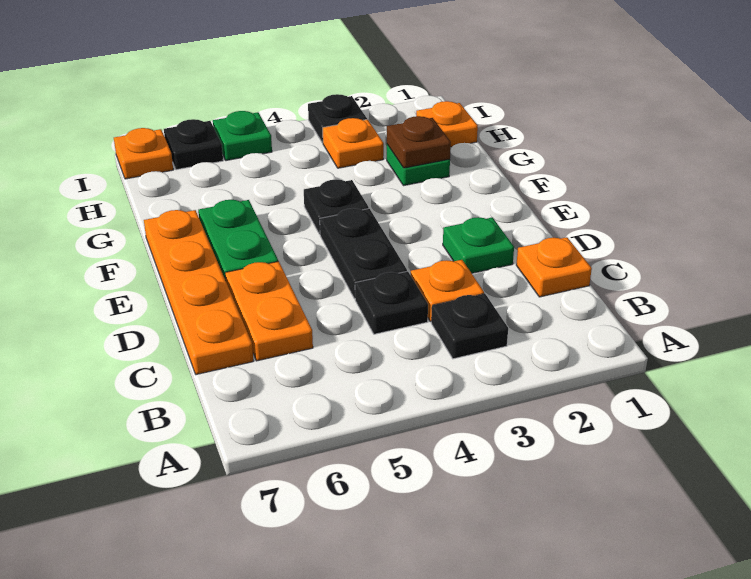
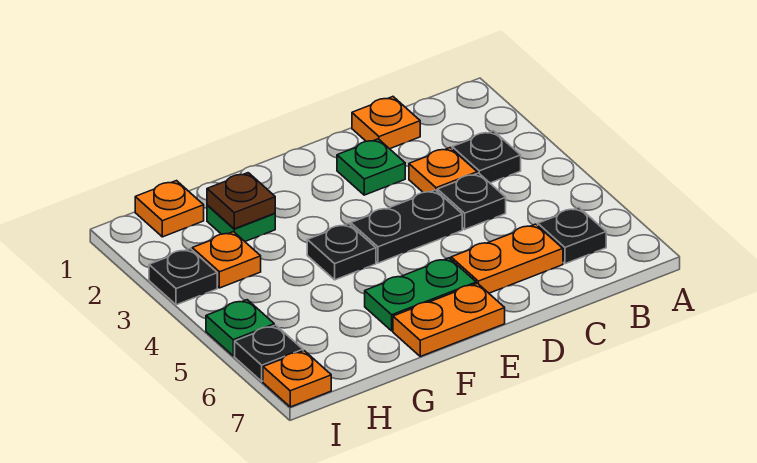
none -> black plate B6 level 1
orange plate C7:F7 level 1 -> orange plate E7:F7 level 1

